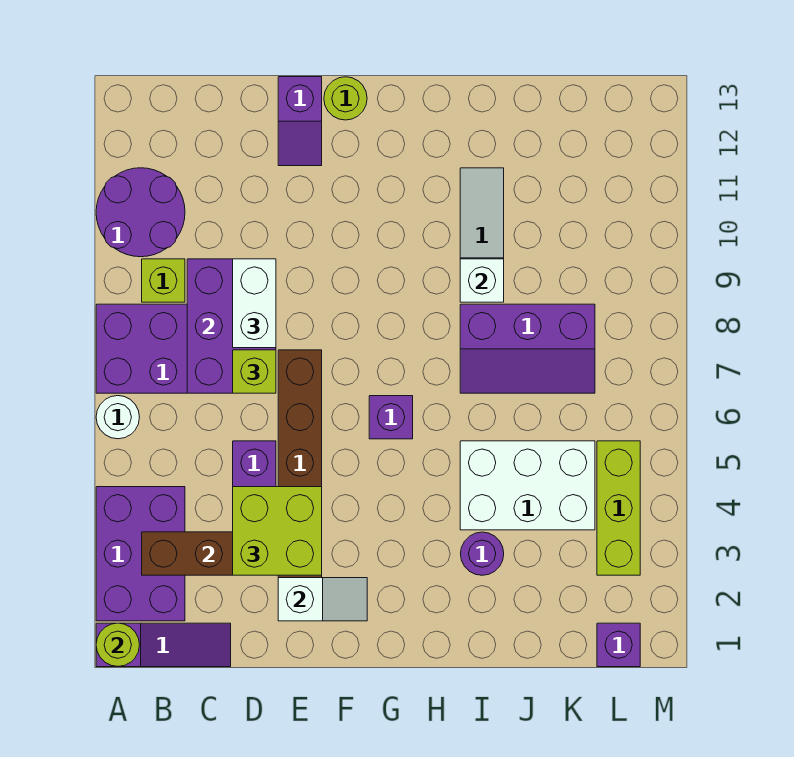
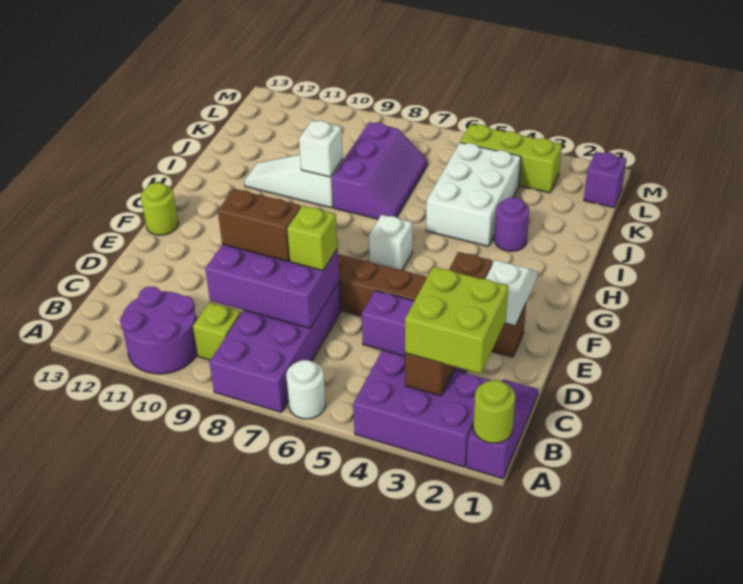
lime brick D3:E4 level 3 -> lime brick B2:C3 level 3
white brick D8:D9 level 3 -> brown brick D8:D9 level 3
purple slope E12:E13 level 1 top 13 -> none
purple brick G6 level 1 -> white brick G6 level 1

